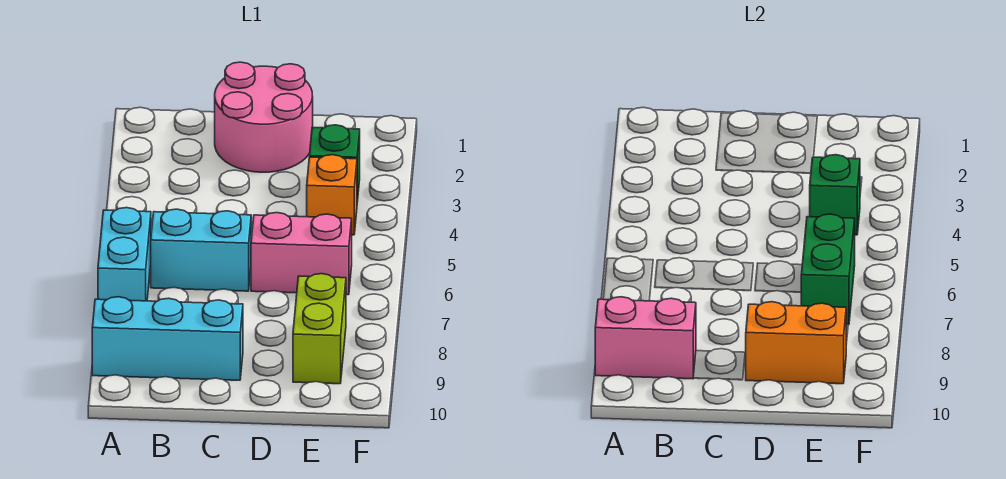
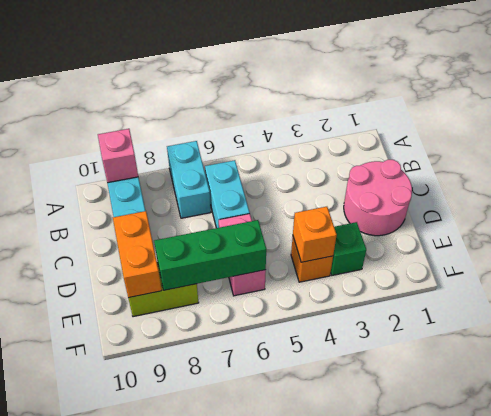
cyan brick A6:A7 level 1 -> cyan brick A7:B7 level 1
pink brick A9:B9 level 2 -> pink brick A9 level 2
green brick E4 level 2 -> orange brick E4 level 2
green brick E6:E7 level 2 -> green brick E6:E8 level 2

